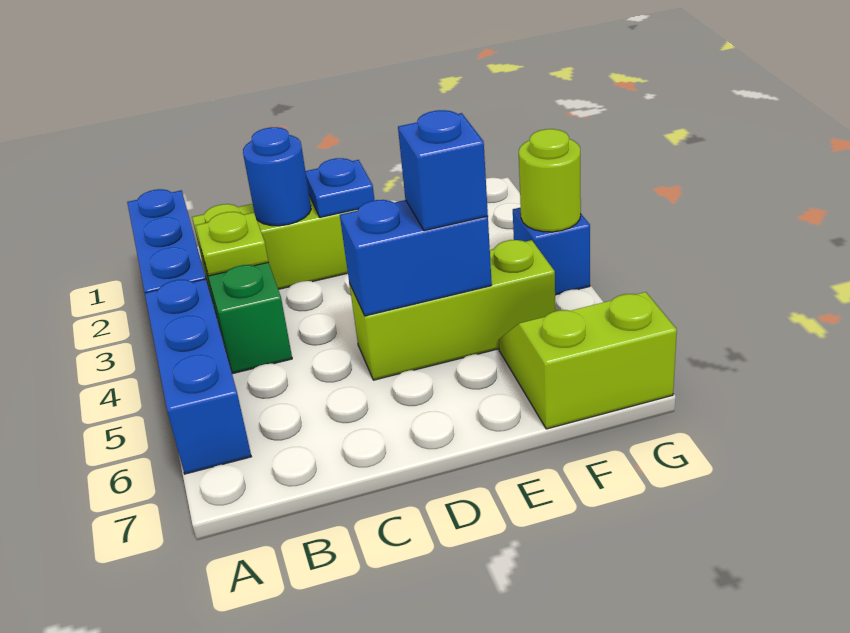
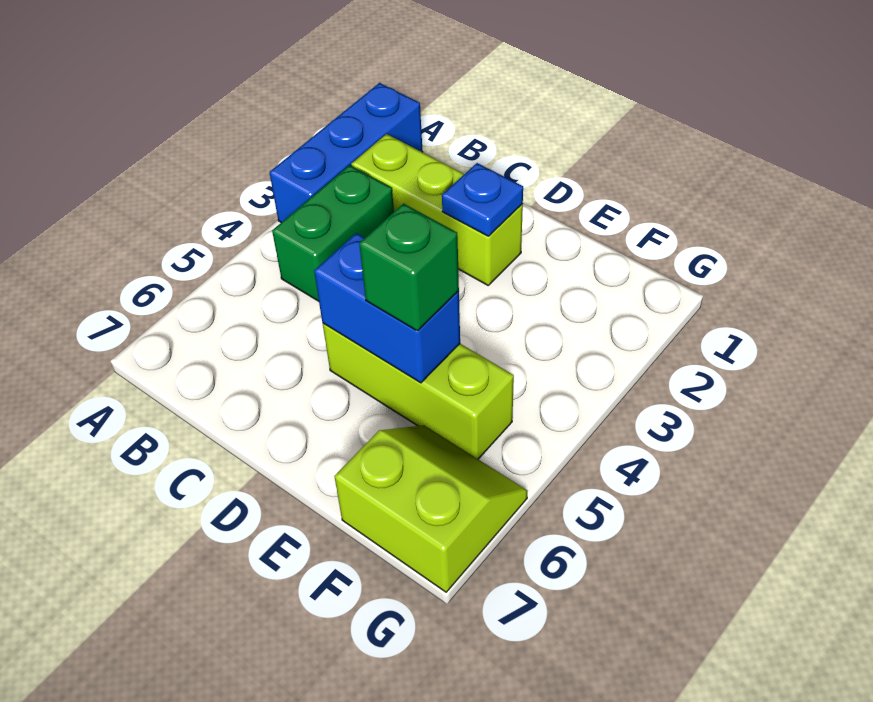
blue brick A4:A6 level 1 -> none
lime plate B3 level 2 -> none
blue round brick C2 level 2 -> none
blue brick E5 level 3 -> green brick E5 level 3
blue brick G4 level 1 -> none
lime round brick G4 level 2 -> none

